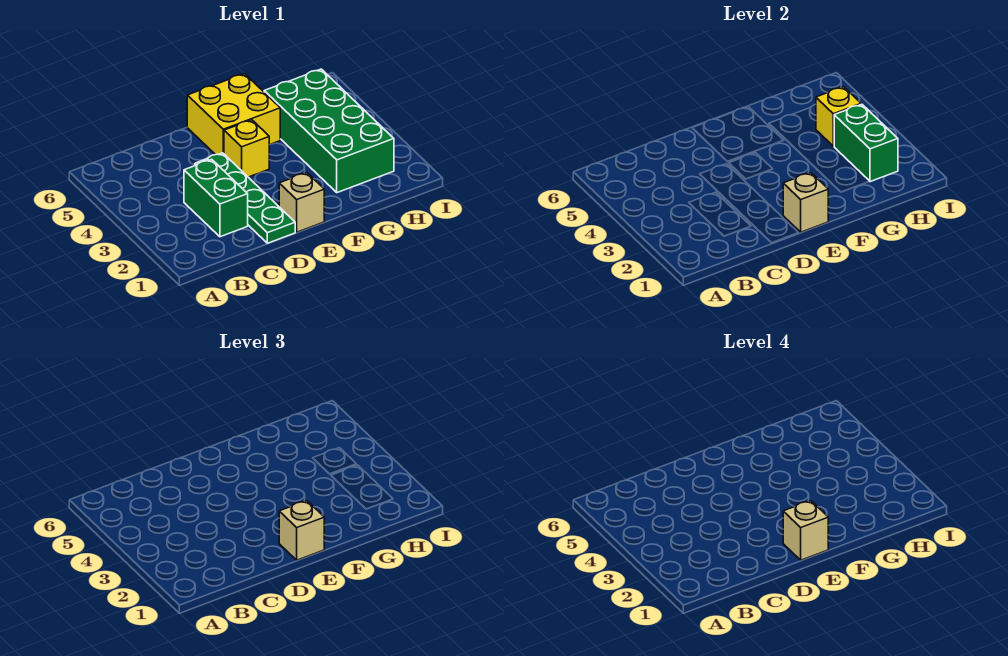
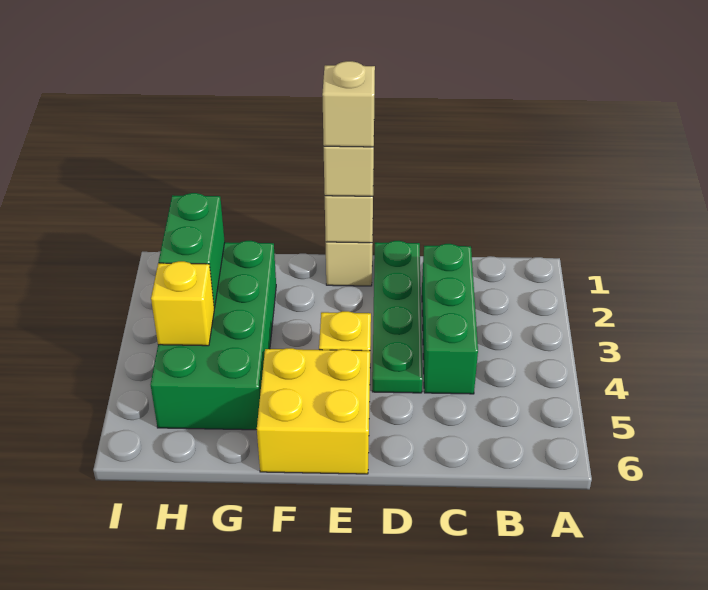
green brick C2:C3 level 1 -> green brick C2:C4 level 1

